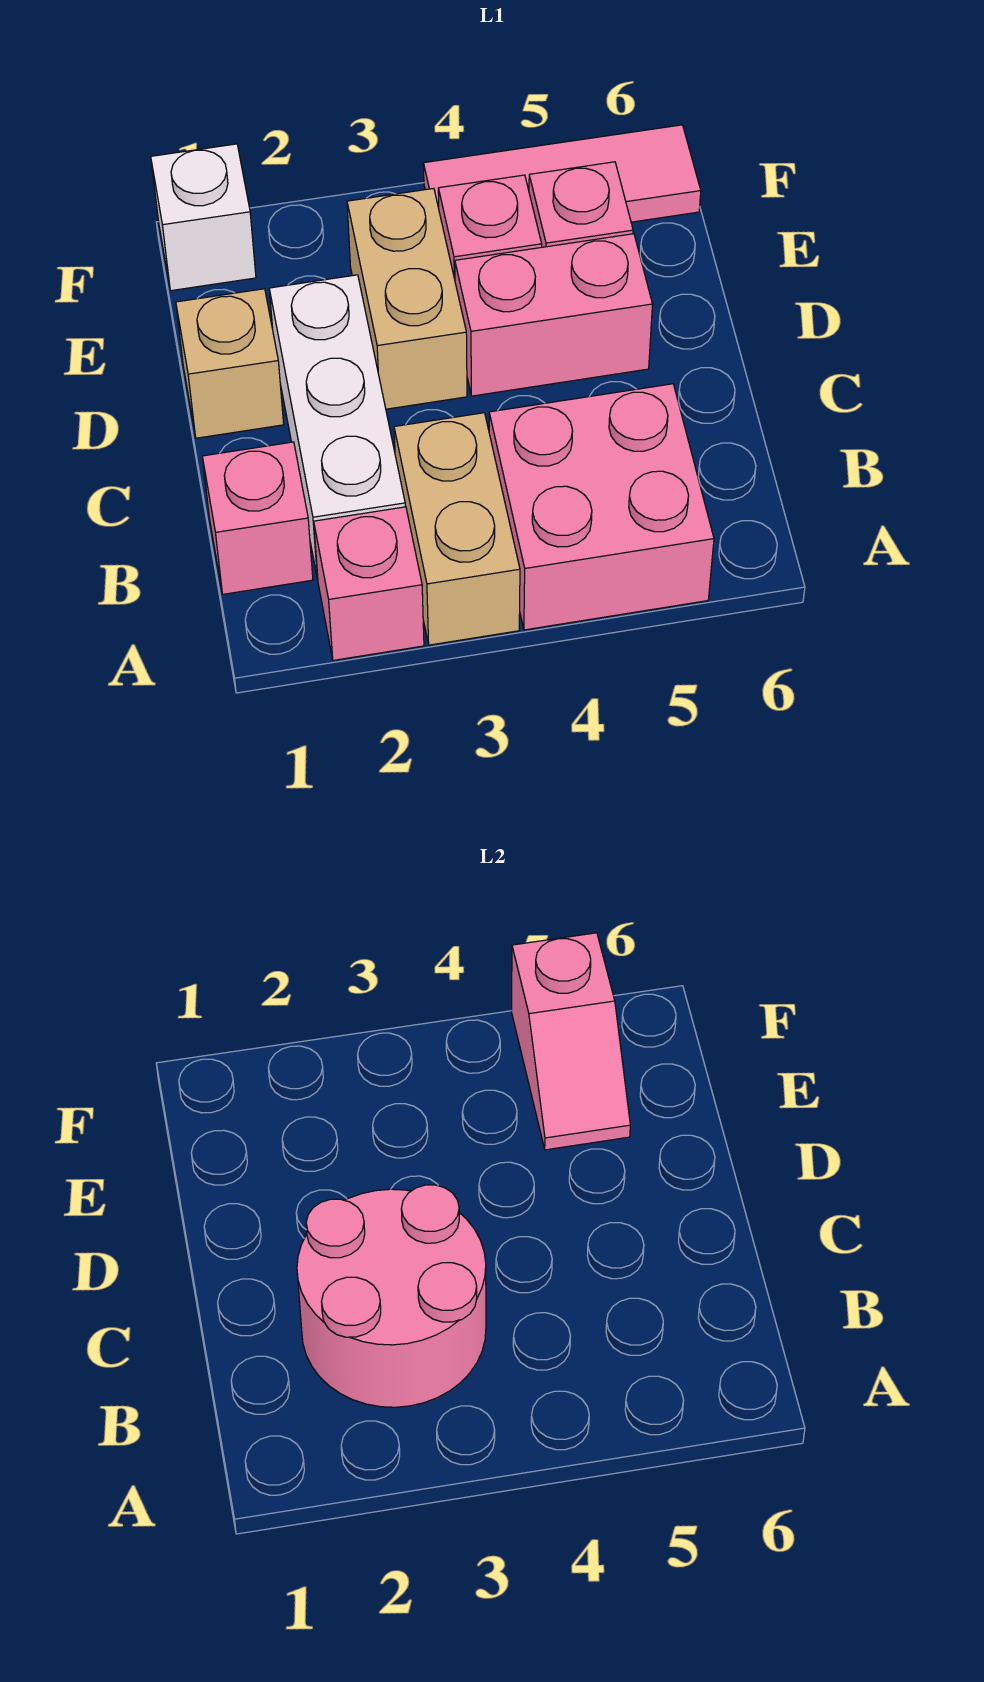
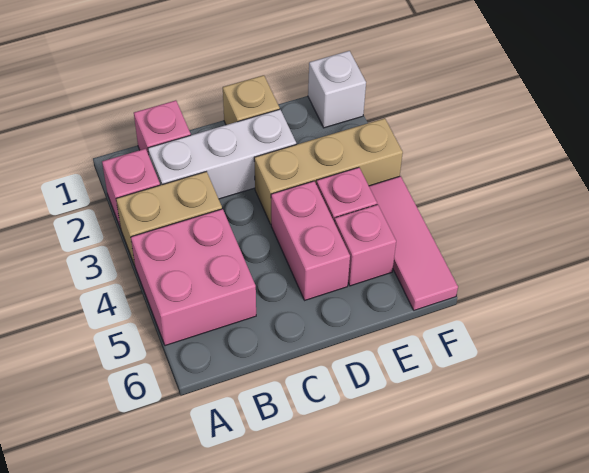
pink round brick B2:C3 level 2 -> none
tan brick D3:E3 level 1 -> tan brick D3:F3 level 1
pink slope E5:F5 level 2 top F -> none

